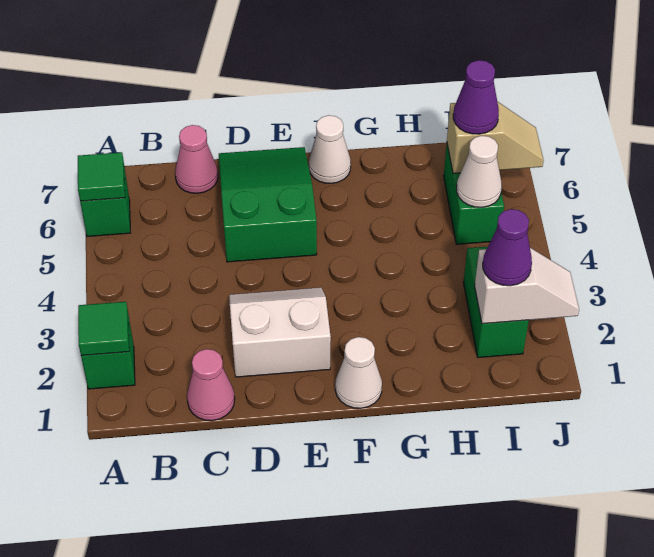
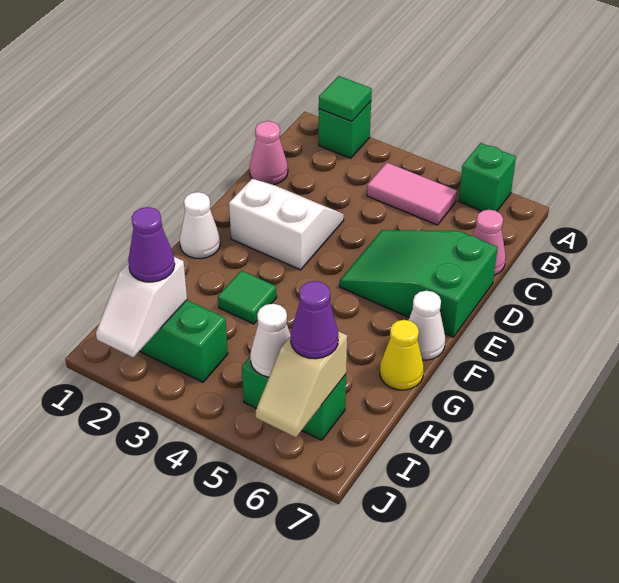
green tile A6 level 2 -> green tile G3 level 1
none -> pink tile B4:B5 level 1
white slope D2:E3 level 1 top 2 -> white slope D2:E3 level 1 top E
green slope D5:E7 level 1 top 5 -> green slope D5:E7 level 1 top 7
none -> yellow cone G7 level 1

